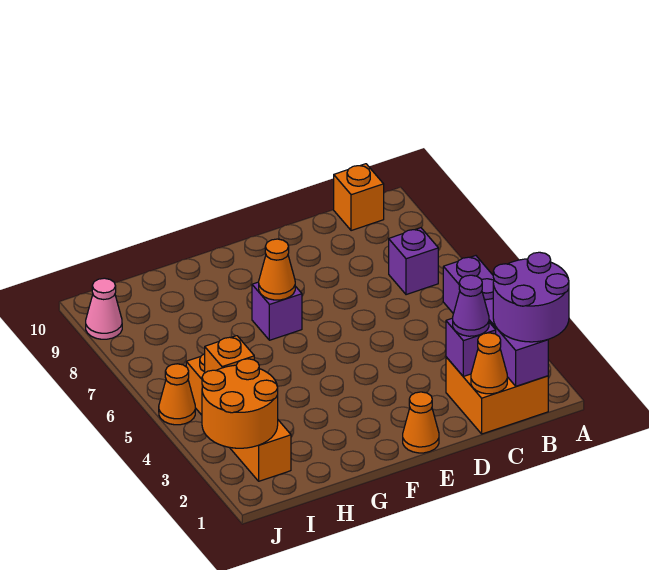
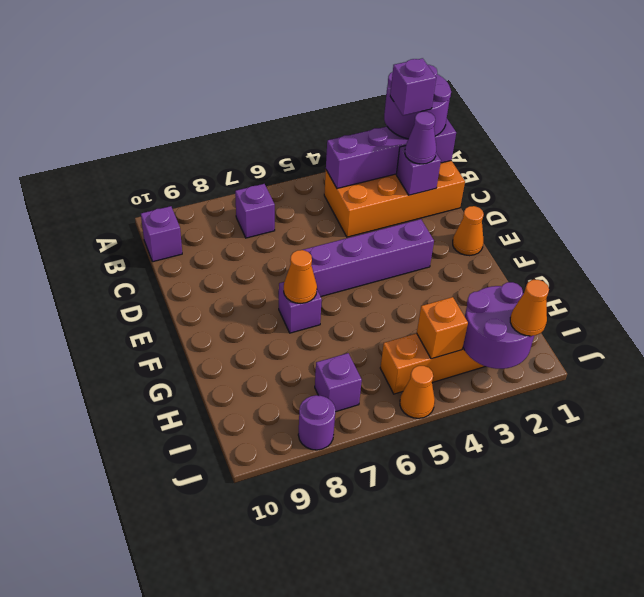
orange brick B1:C2 level 1 -> orange brick B1:C4 level 1
none -> purple brick B2 level 4
orange brick B10 level 1 -> purple brick B10 level 1
orange cone C1 level 2 -> orange cone J2 level 3
none -> purple brick E3:E6 level 1
orange round brick I2:J3 level 2 -> purple round brick I2:J3 level 2
none -> purple brick I7 level 1
none -> purple round brick J8 level 1
pink cone J9 level 1 -> none

